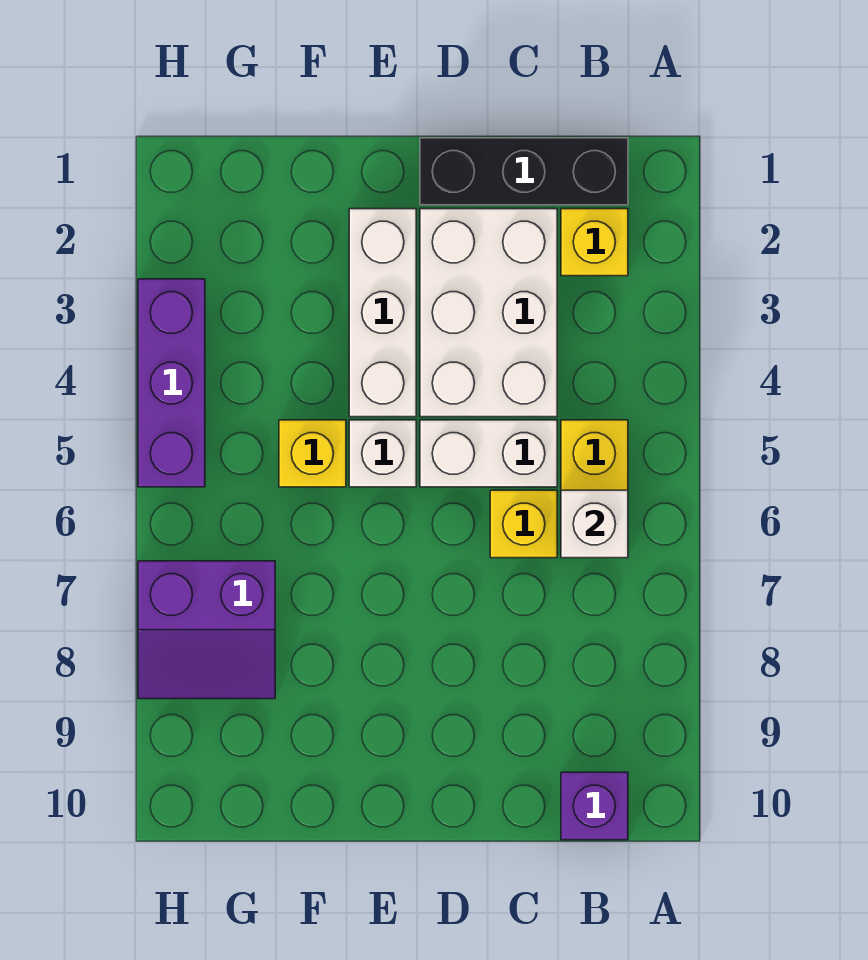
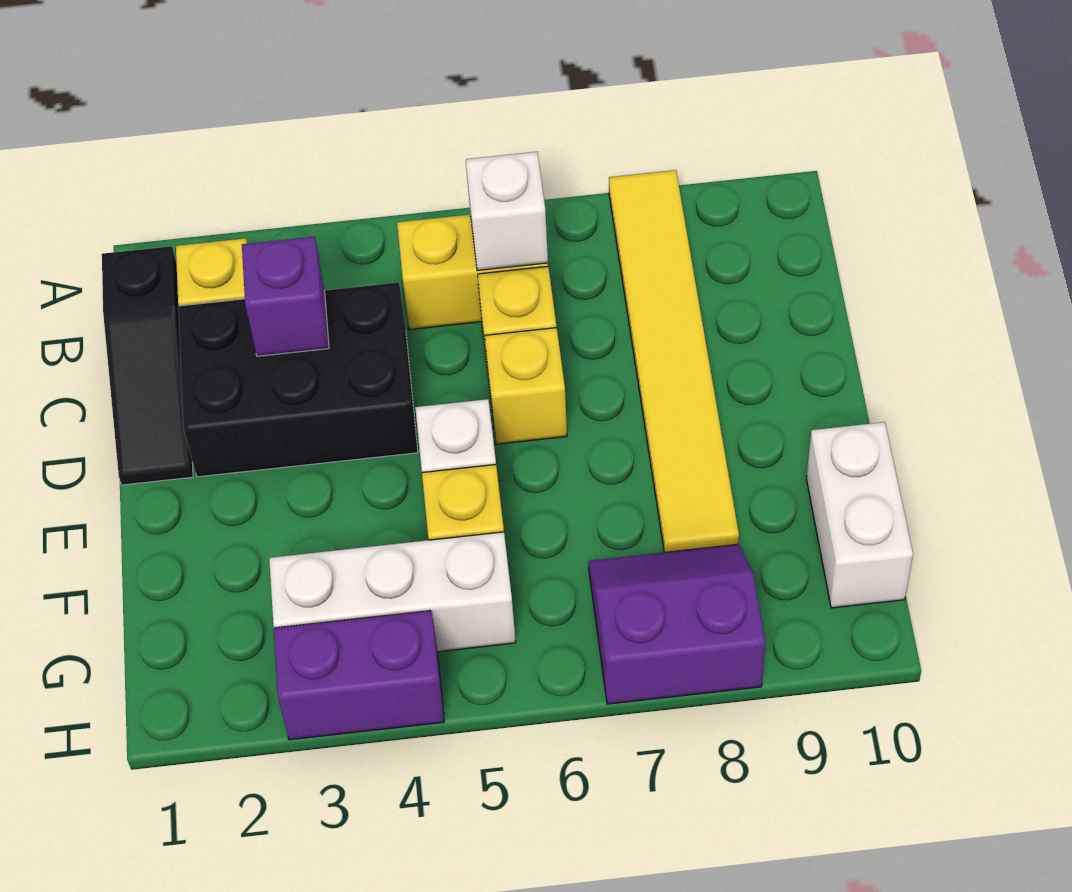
none -> yellow tile A8:F8 level 1
black brick B1:D1 level 1 -> black slope B1:D1 level 1 top B
purple brick B10 level 1 -> purple brick C3 level 2
white brick C2:D4 level 1 -> black brick C2:D4 level 1
white brick C5:D5 level 1 -> white brick F10:G10 level 1
none -> yellow brick D6 level 1
white brick E2:E4 level 1 -> white brick G3:G5 level 1
purple slope G7:H8 level 1 top 7 -> purple slope G7:H8 level 1 top H
purple brick H3:H5 level 1 -> purple brick H3:H4 level 1

